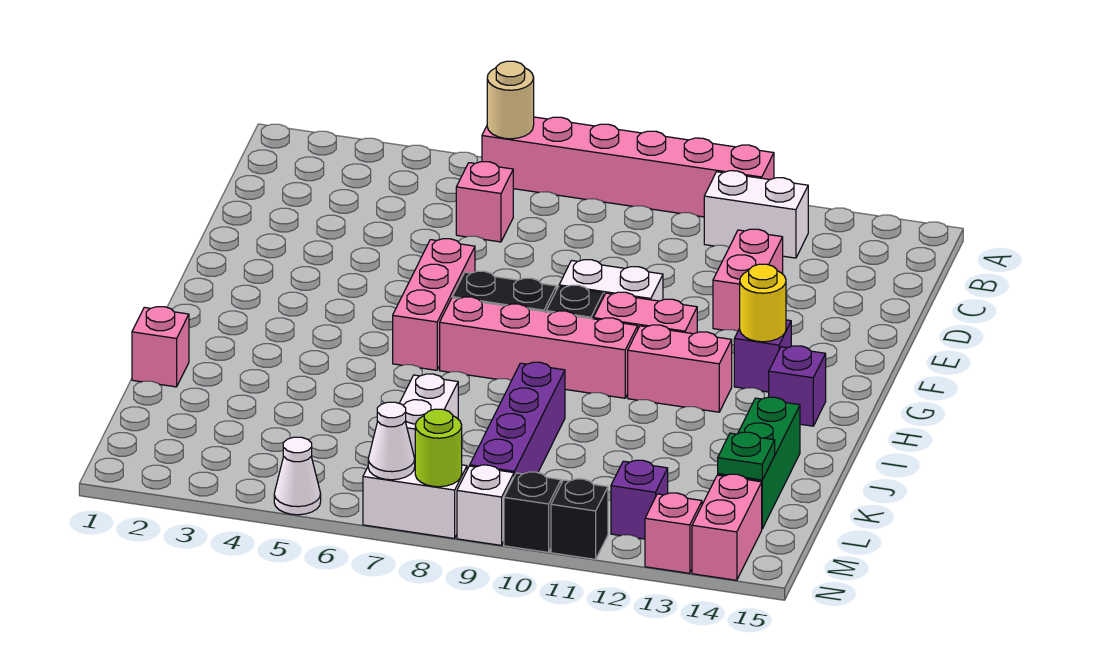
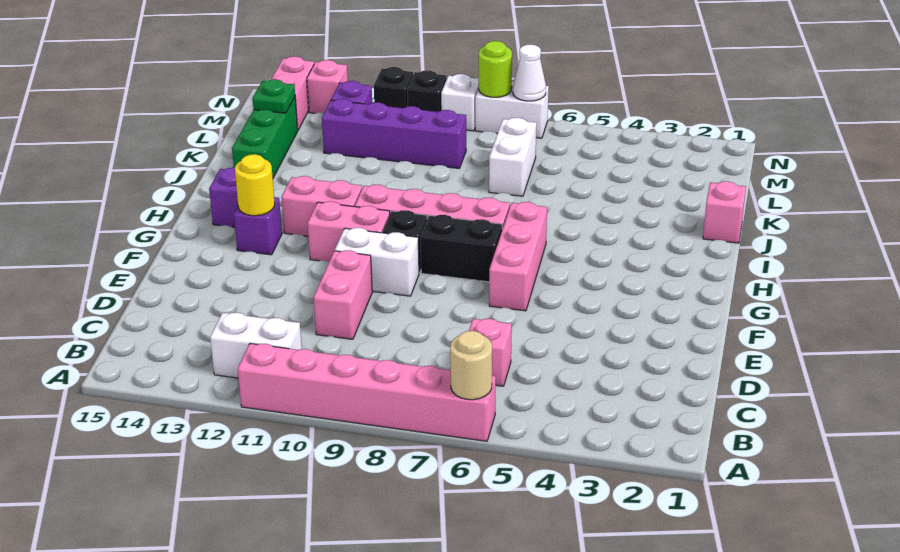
pink brick D12:E12 level 1 -> pink brick D10:E10 level 1
purple brick J9:M9 level 1 -> purple brick L9:L12 level 1
white cone N5 level 1 -> none

